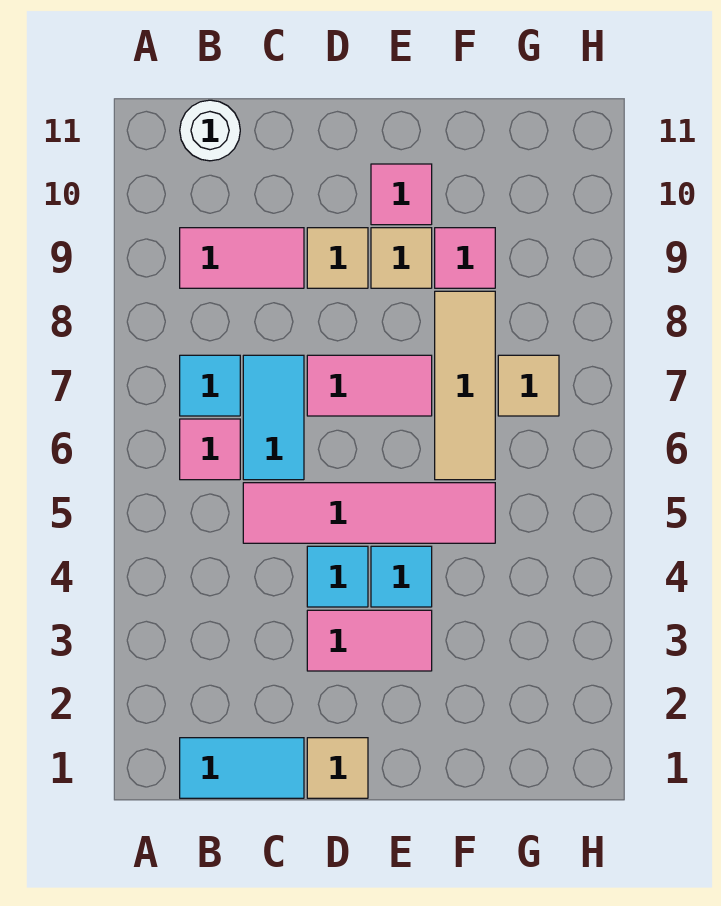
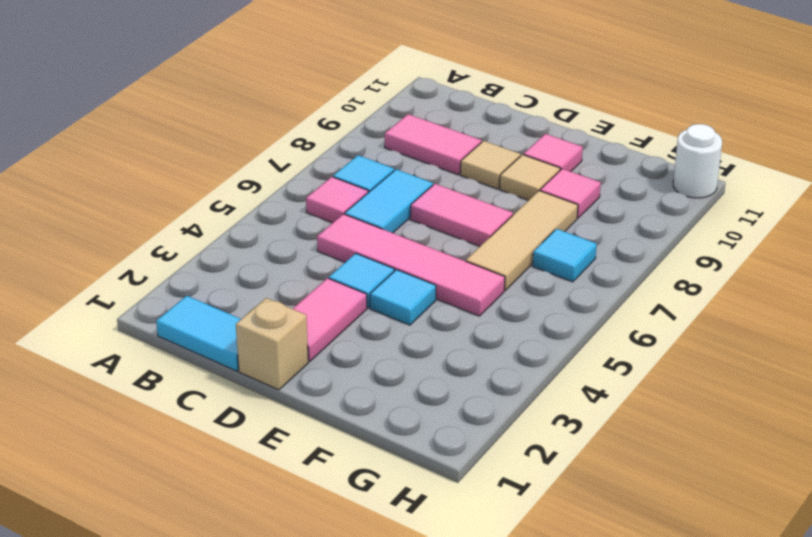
white round brick B11 level 1 -> white round brick H11 level 1
tan tile D1 level 1 -> tan brick D1 level 1
pink tile D3:E3 level 1 -> pink tile D2:D3 level 1
tan tile G7 level 1 -> cyan tile G7 level 1

